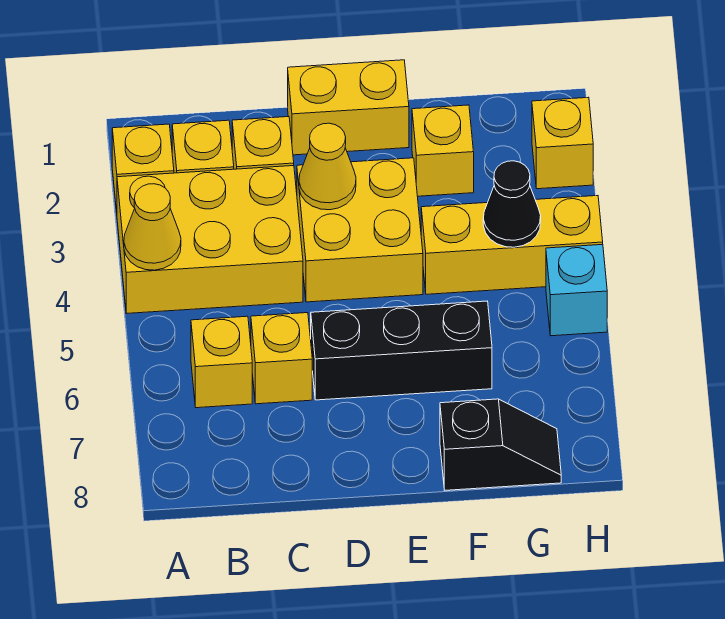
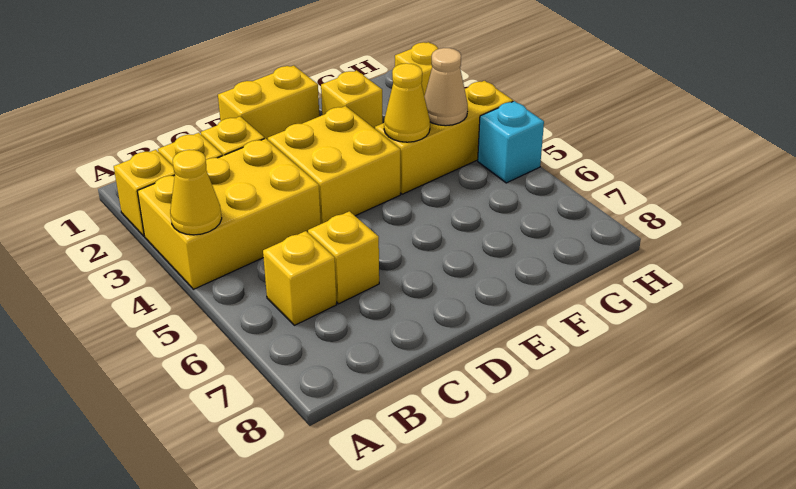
yellow cone D3 level 2 -> yellow cone F4 level 2
black brick D6:F6 level 1 -> none
black slope F8:G8 level 1 top F -> none
black cone G4 level 2 -> tan cone G4 level 2

